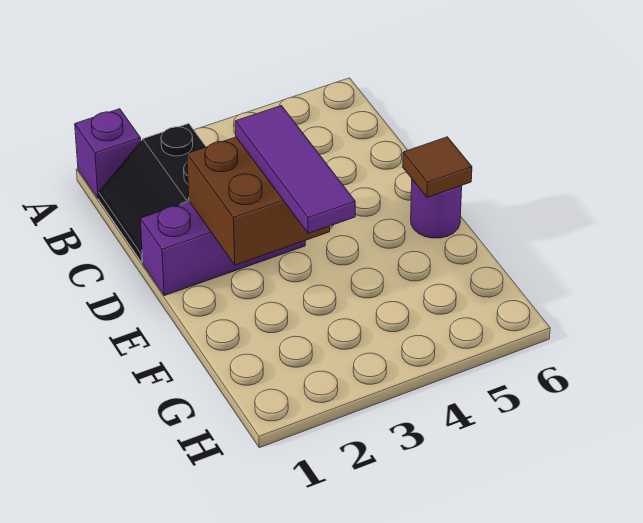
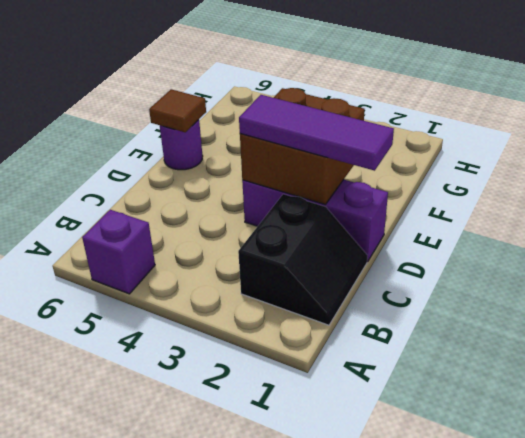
purple brick A1 level 1 -> purple brick A5 level 1
purple tile D3:F3 level 3 -> purple tile D1:D3 level 3

